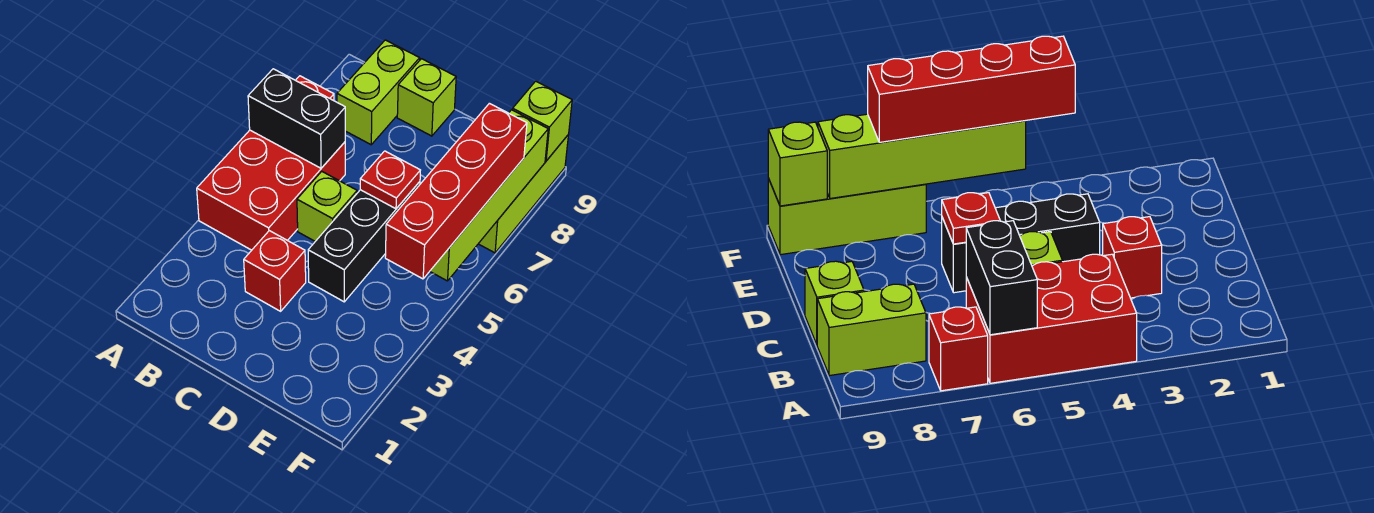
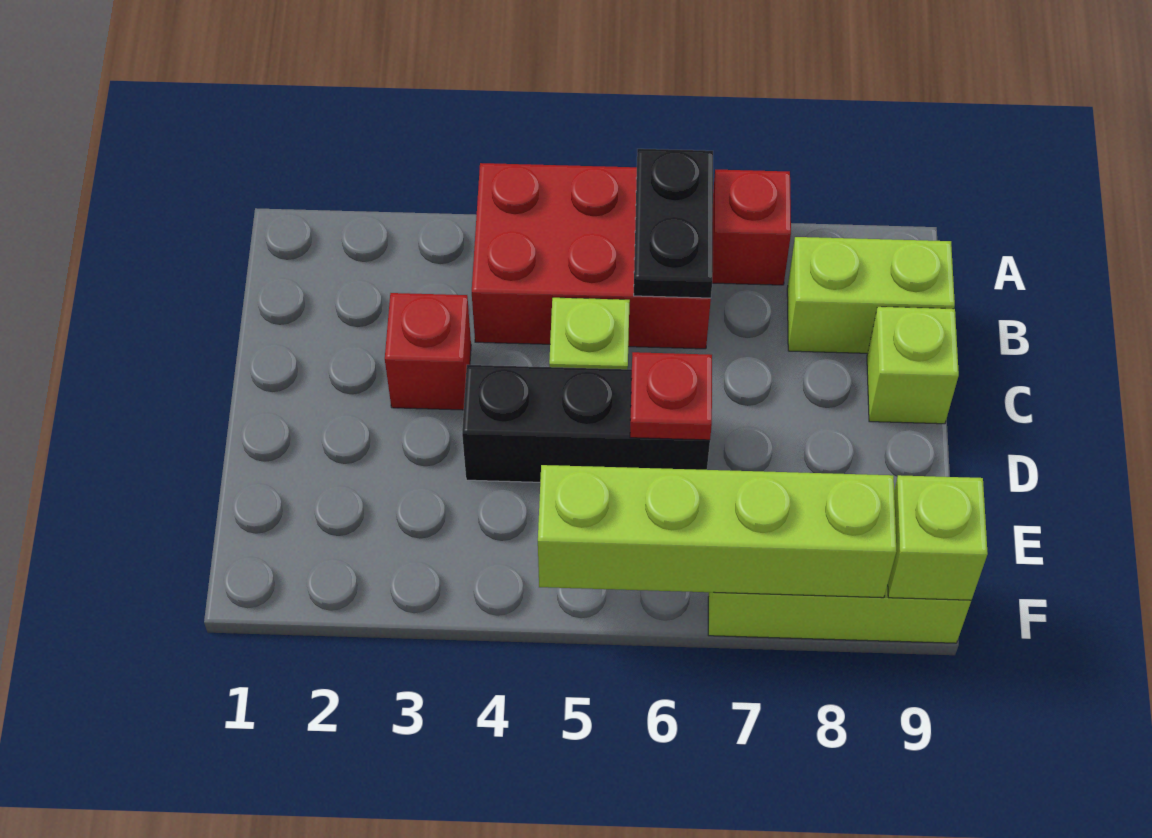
black brick A6:B6 level 2 -> black plate A6:B6 level 2
red brick F4:F7 level 3 -> none

